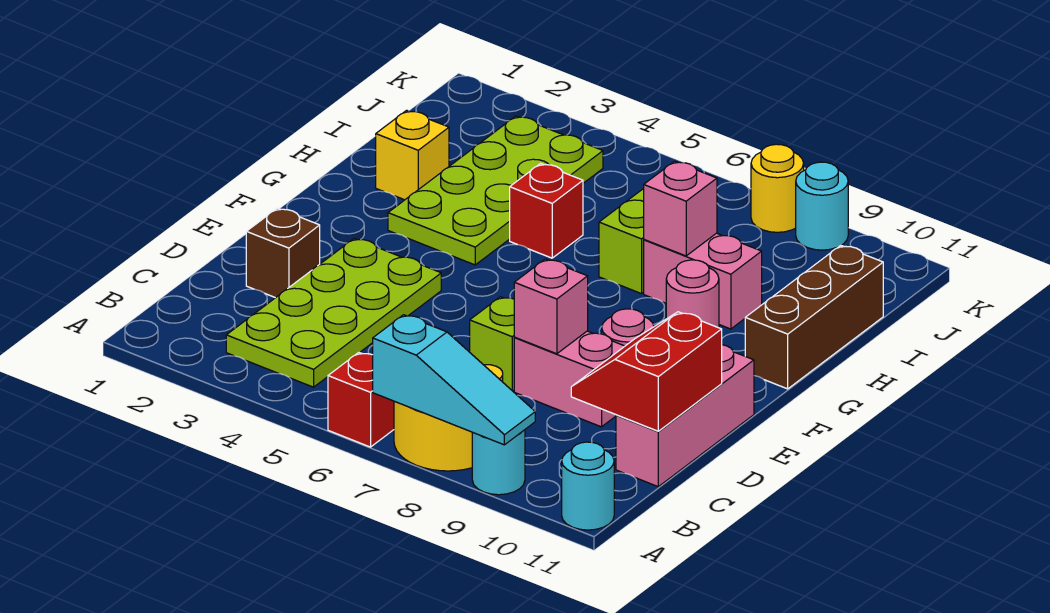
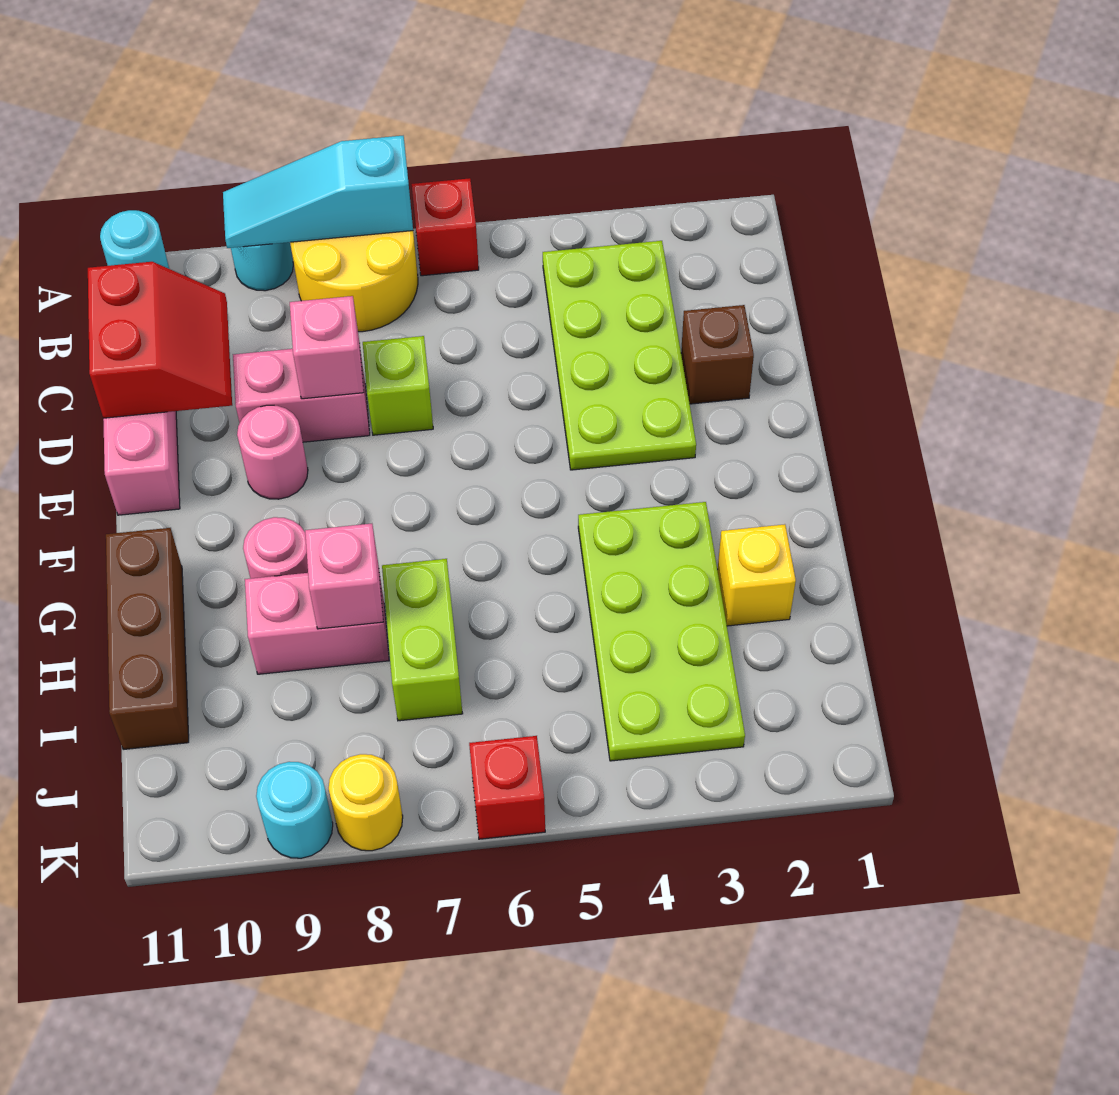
red brick H5 level 1 -> red brick K6 level 1

